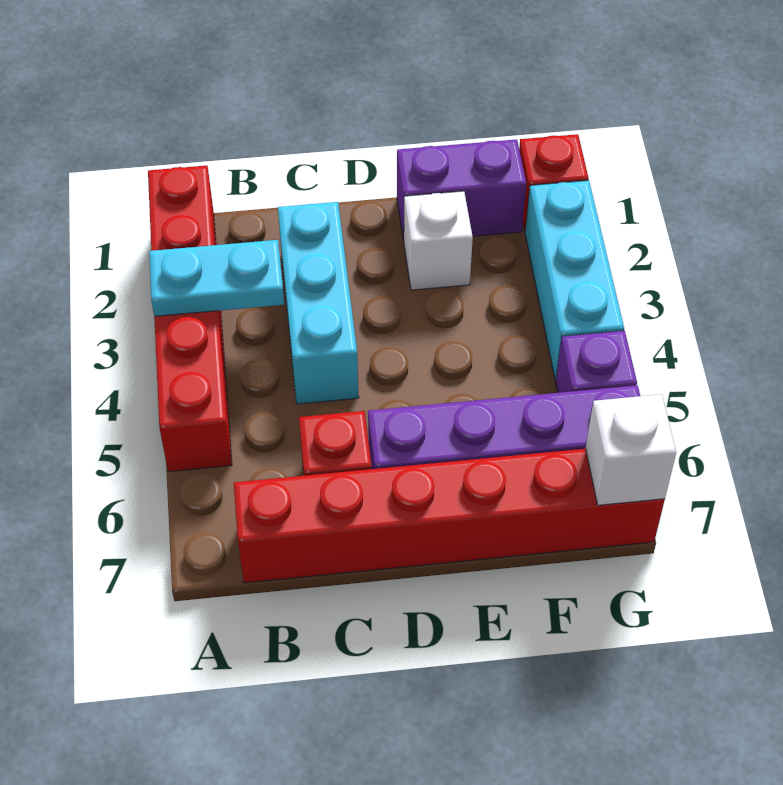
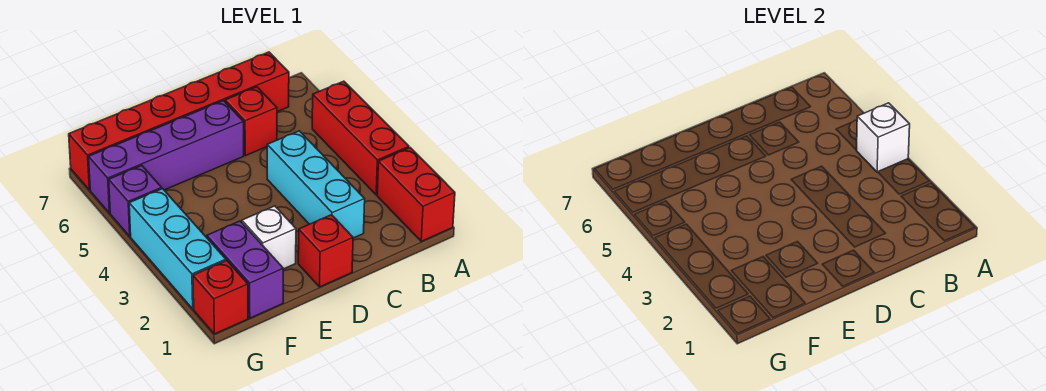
cyan plate A3:B3 level 2 -> none
none -> red brick D1 level 1
purple brick E1:F1 level 1 -> purple brick F1:F2 level 1
white brick G7 level 2 -> white brick A4 level 2

